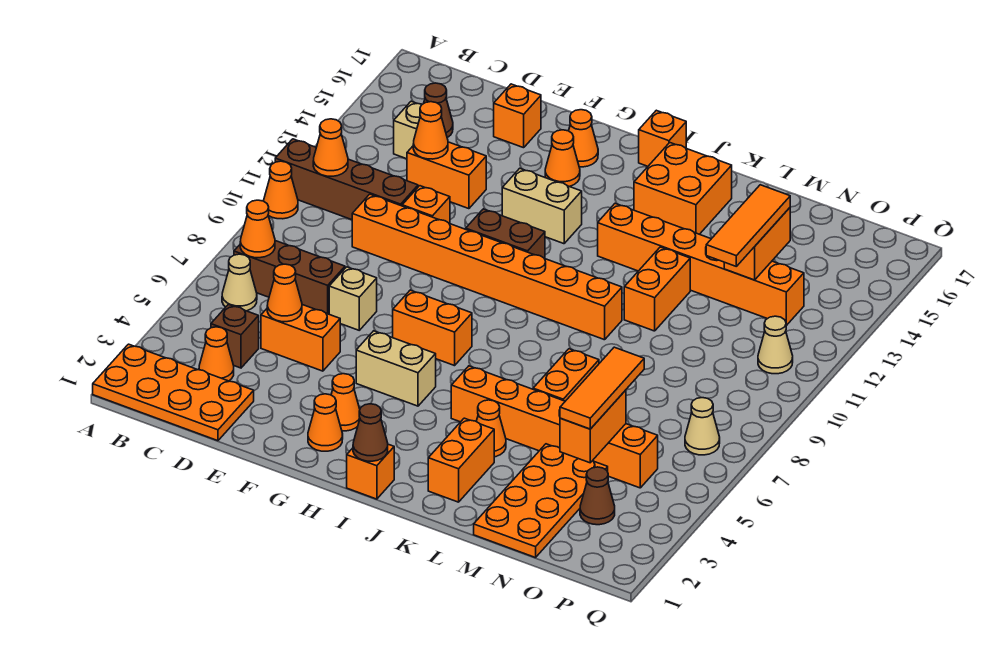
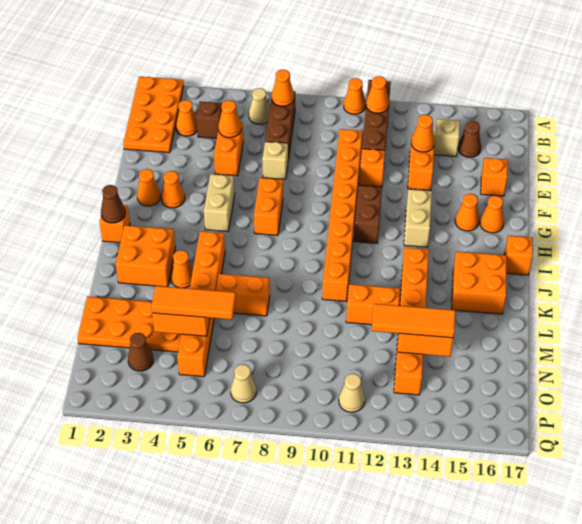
orange brick K2:K3 level 1 -> orange brick J2:K3 level 1

